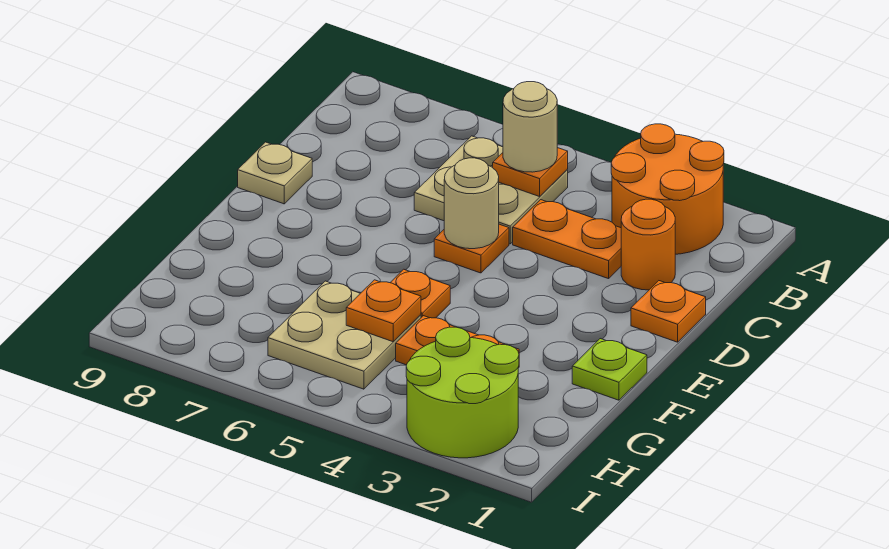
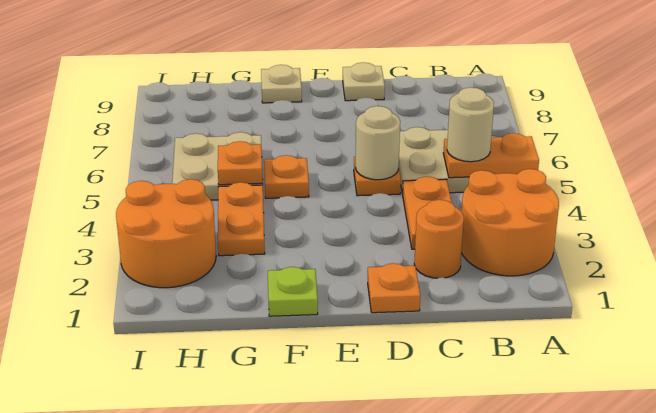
orange plate B5 level 2 -> orange plate A5:B5 level 2
none -> tan plate F9 level 1
lime round brick H2:I3 level 1 -> orange round brick H2:I3 level 1

